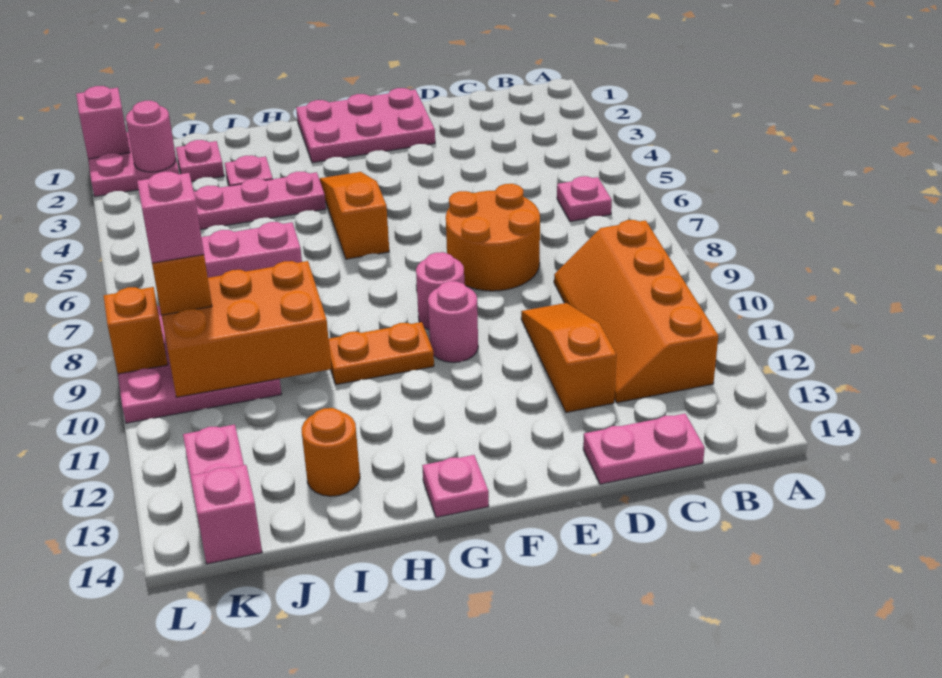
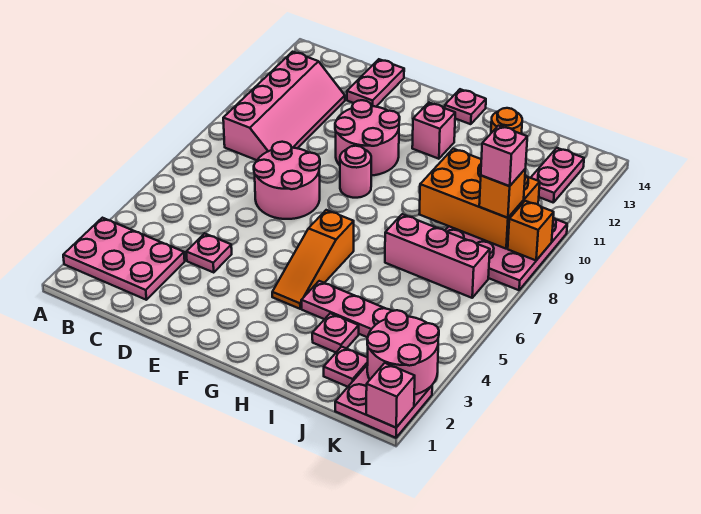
pink plate B6 level 1 -> pink plate D4 level 1
orange slope B9:C12 level 1 top B -> pink slope B9:C12 level 1 top B
pink plate C14:D14 level 1 -> pink plate D13:D14 level 1
orange round brick D7:E8 level 1 -> pink round brick D7:E8 level 1
orange slope D10:D12 level 1 top 12 -> none
pink plate E1:G2 level 1 -> pink plate A2:C3 level 1
pink round brick F10 level 1 -> pink round brick E10:F11 level 1
orange plate G10:H10 level 1 -> none
pink round brick K2 level 2 -> pink round brick K2:L3 level 2
pink brick K14 level 1 -> pink brick G12 level 1

